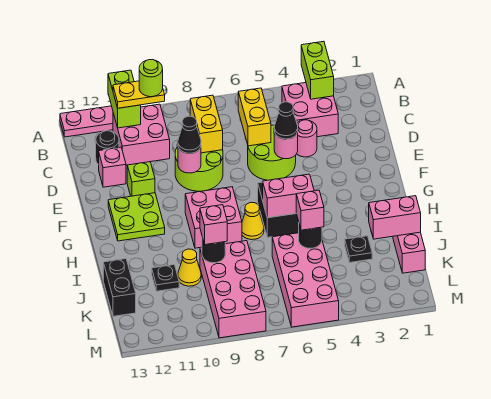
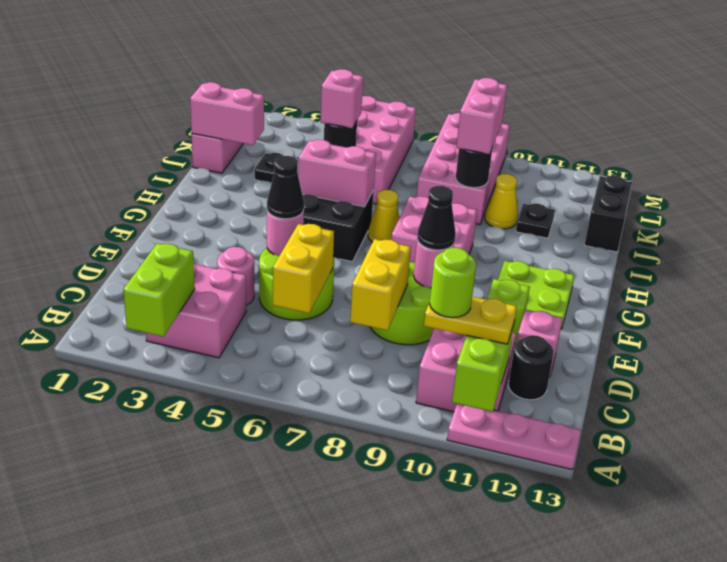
pink brick J9 level 3 -> pink brick J9:K9 level 3

